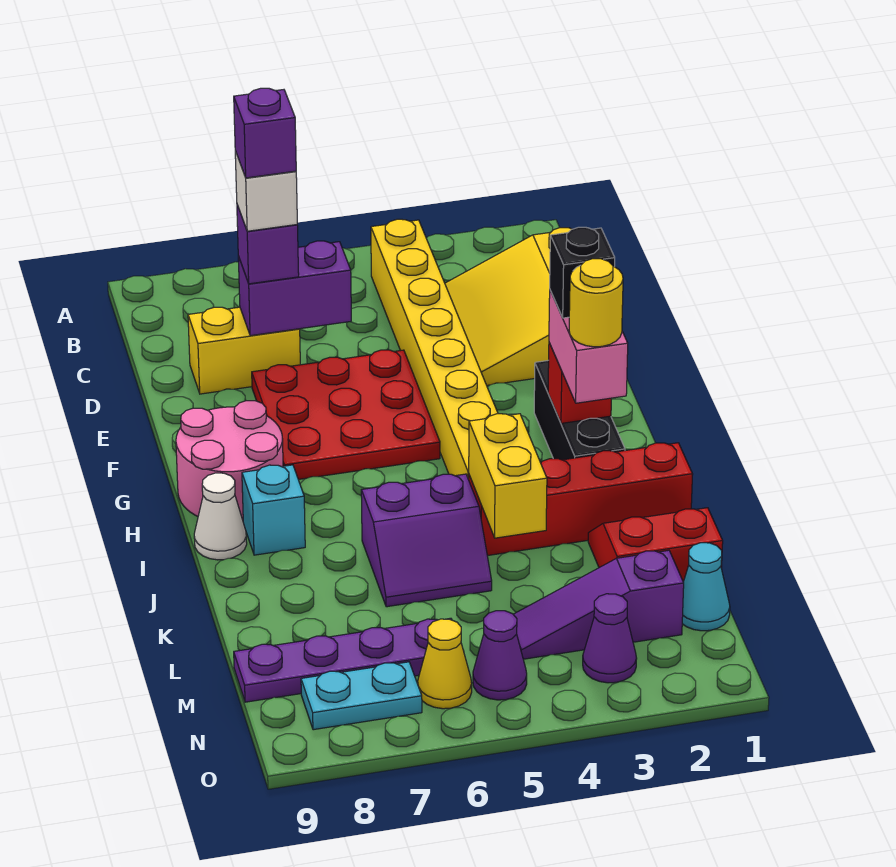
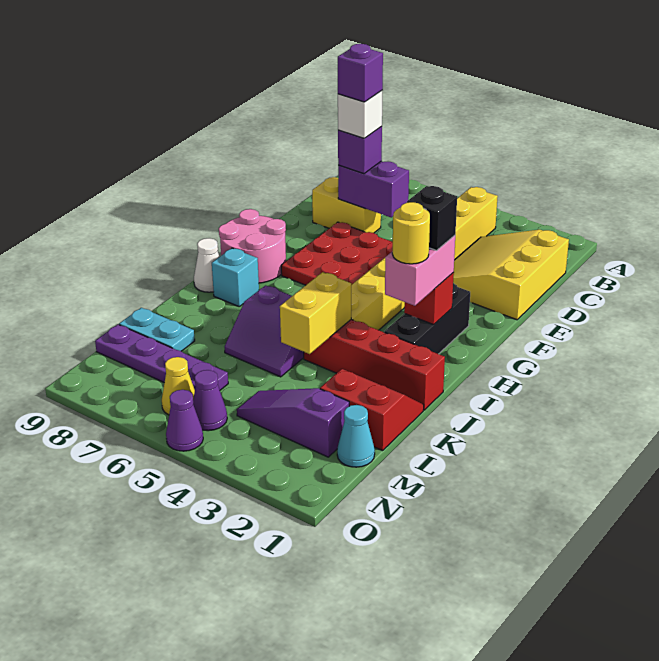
purple cone N3 level 1 -> purple cone O5 level 1
cyan plate N7:N8 level 1 -> cyan plate L8:L9 level 1

